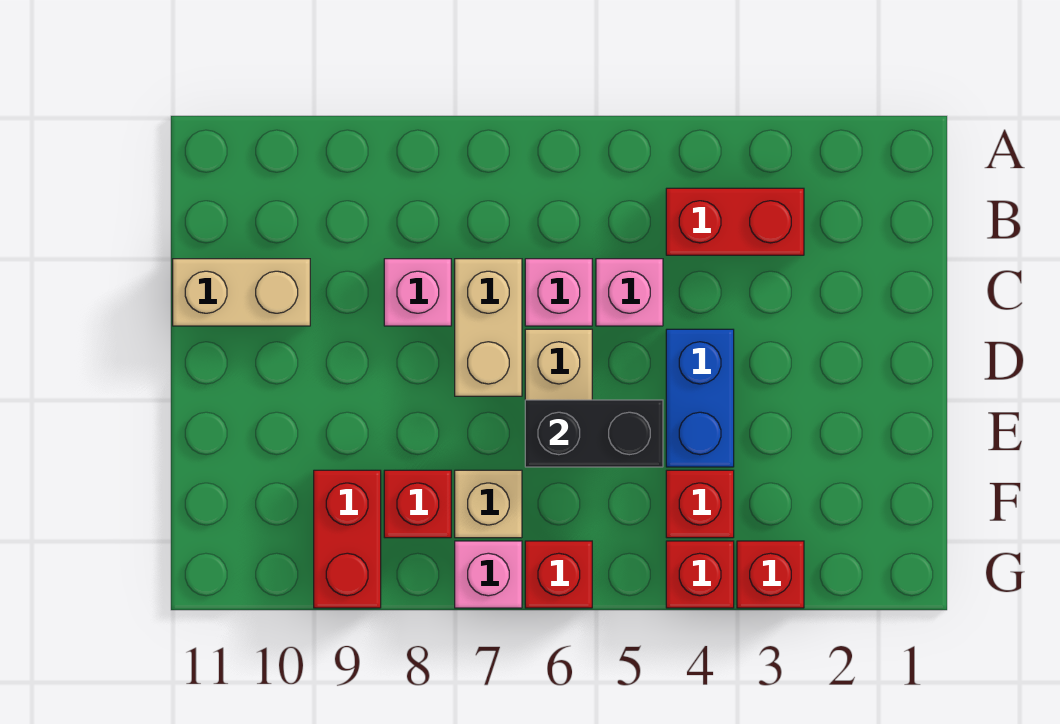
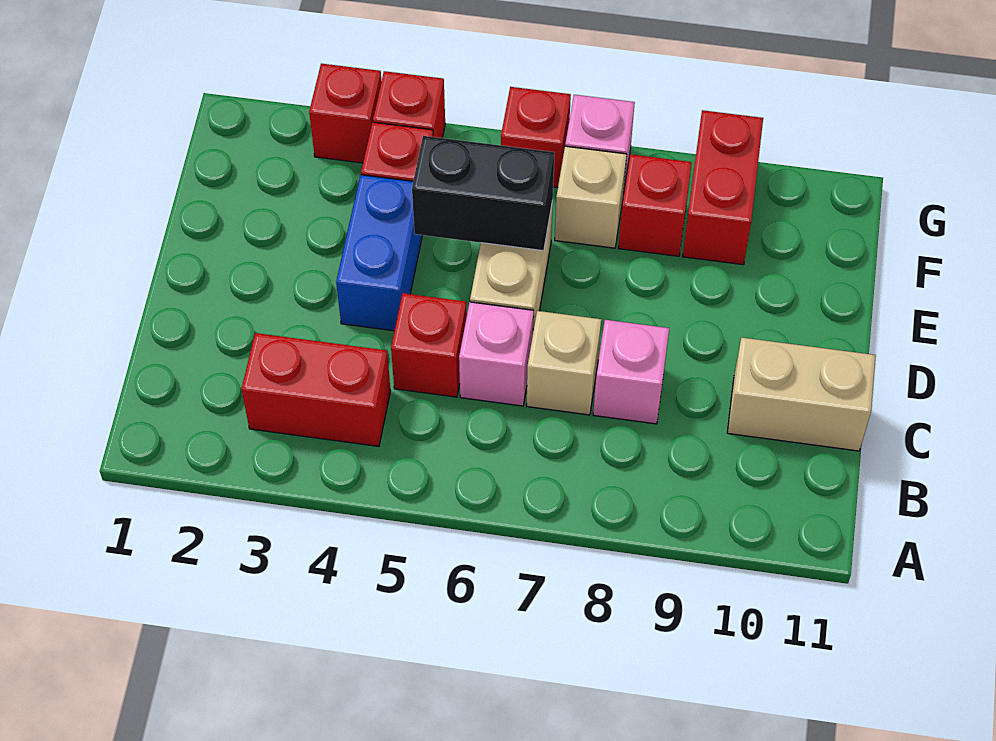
pink brick C5 level 1 -> red brick C5 level 1
tan brick C7:D7 level 1 -> tan brick C7 level 1

